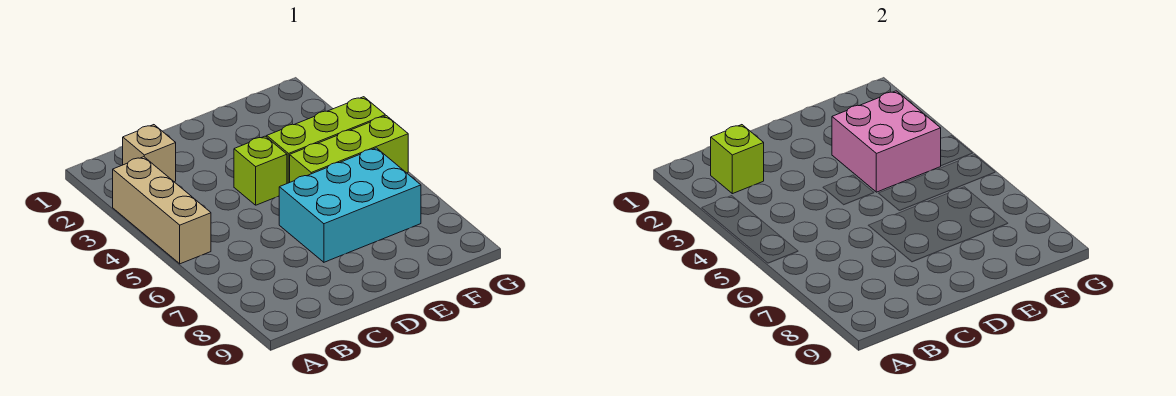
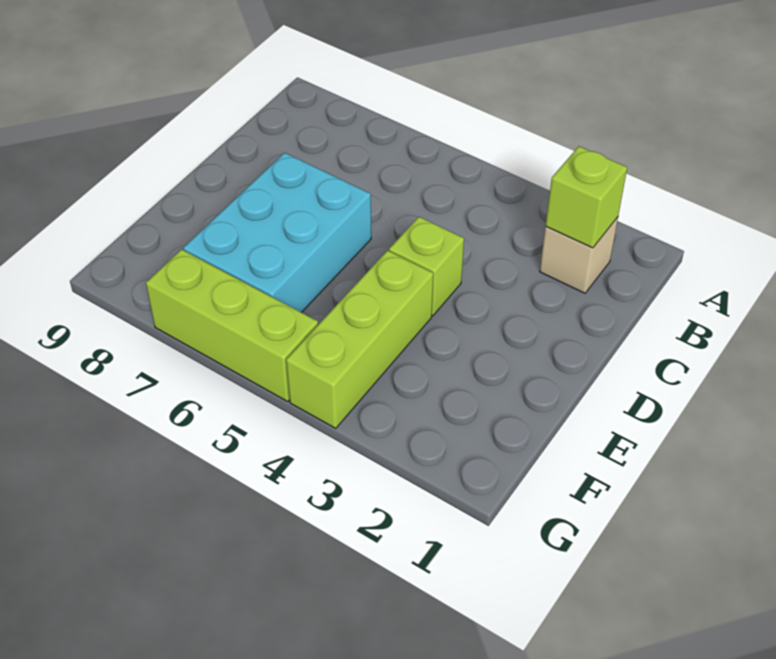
tan brick A3:A5 level 1 -> none
pink brick E3:F4 level 2 -> none
lime brick E5:G5 level 1 -> lime brick G5:G7 level 1

